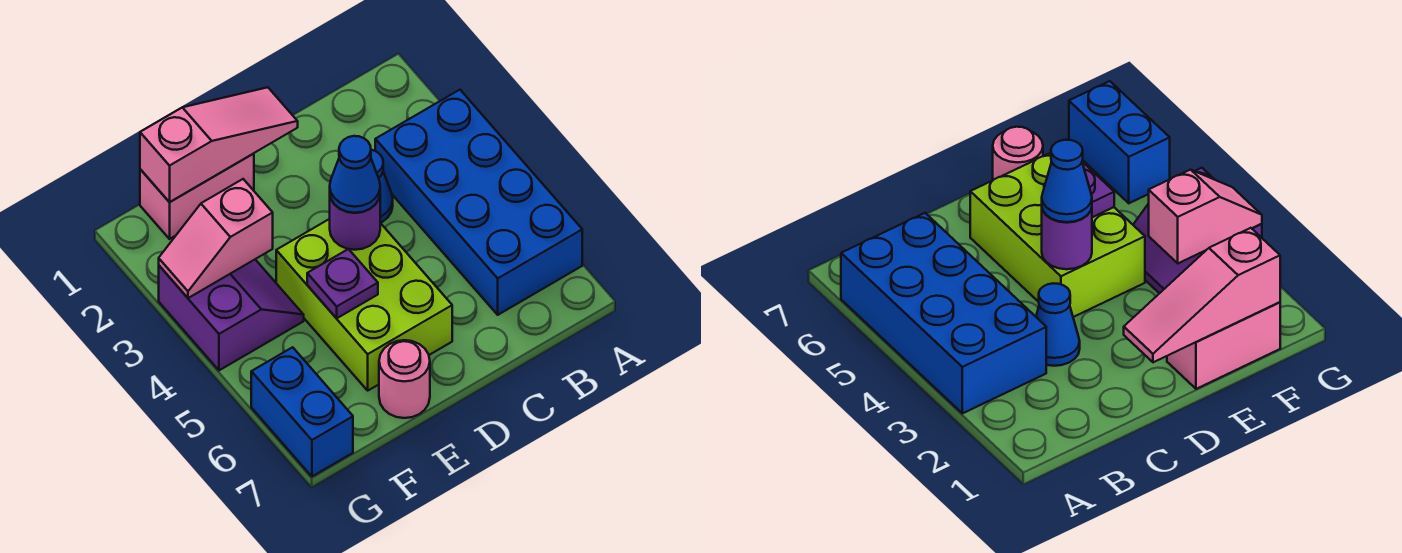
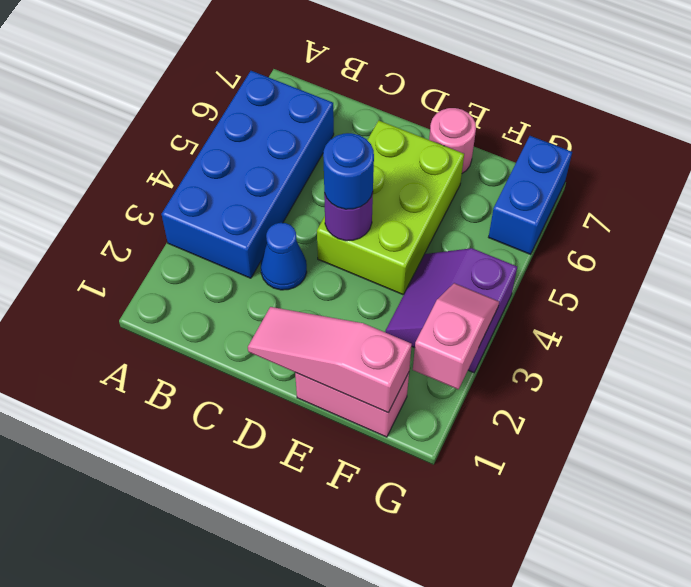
blue cone D4 level 3 -> blue round brick D4 level 3
purple plate E5 level 2 -> none
pink slope F3:G3 level 2 top F -> pink slope G2:G3 level 2 top 2

